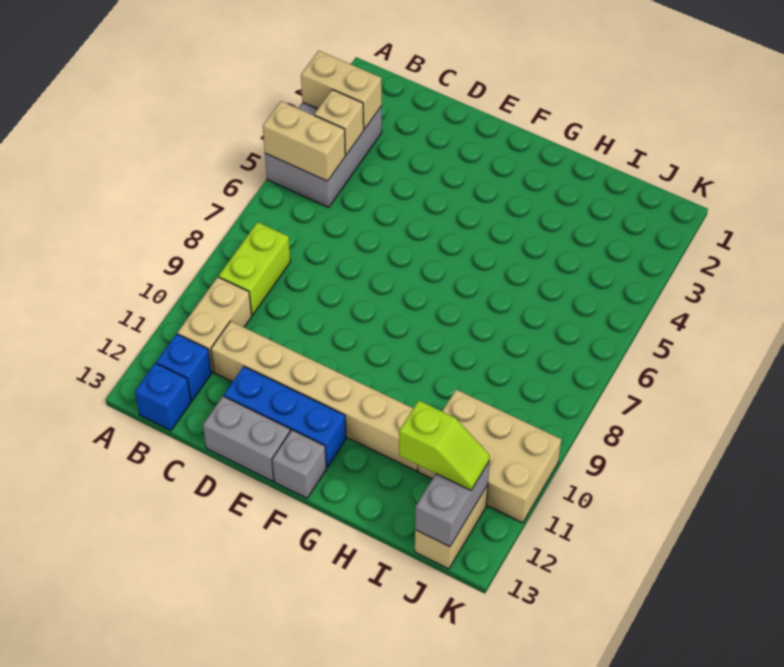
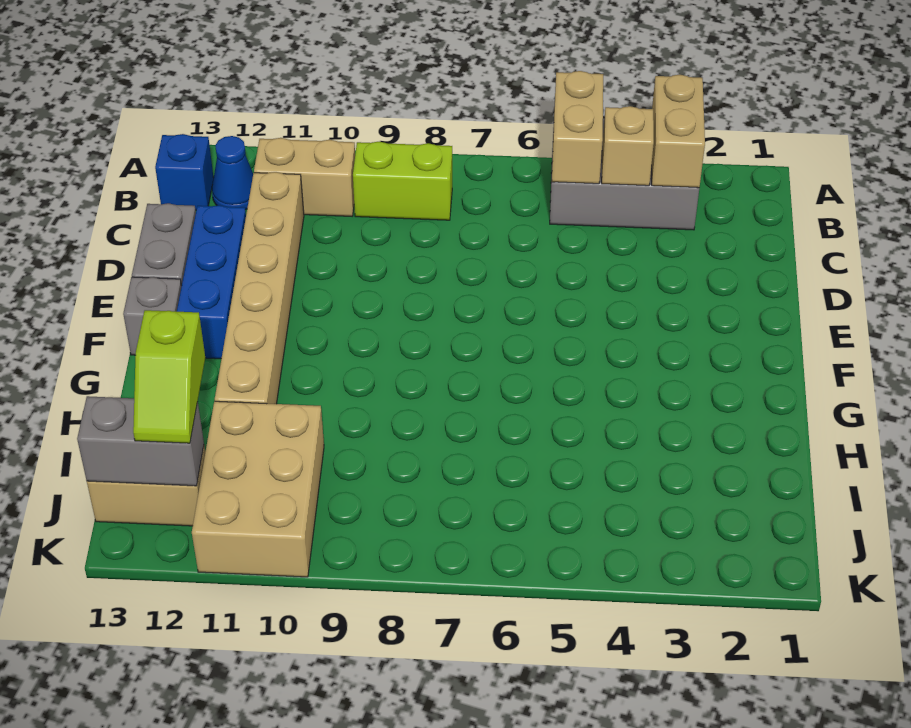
blue brick B12 level 1 -> blue cone B12 level 1

